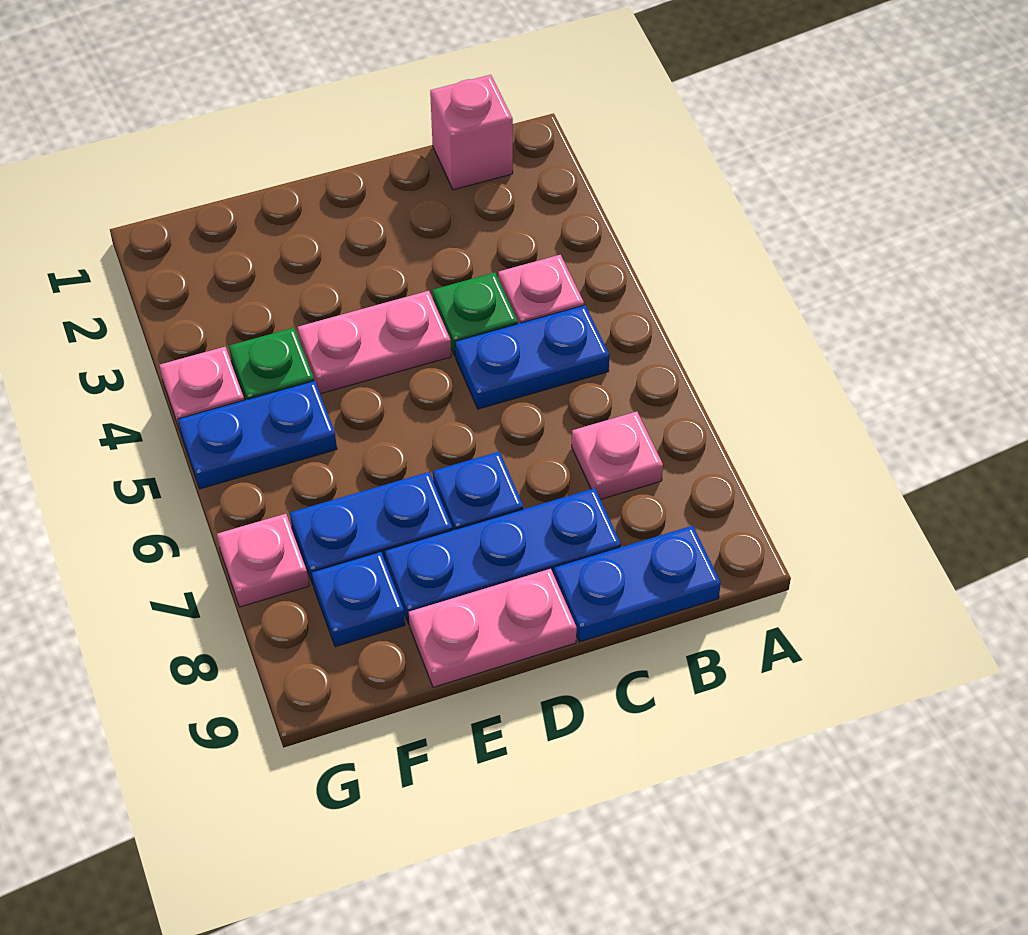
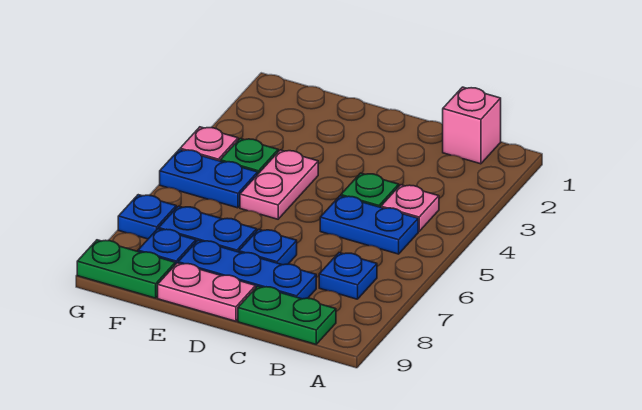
pink plate B7 level 1 -> blue plate B7 level 1
blue plate B9:C9 level 1 -> green plate B9:C9 level 1
pink plate D4:E4 level 1 -> pink plate E4:E5 level 1
none -> green plate F9:G9 level 1
pink plate G7 level 1 -> blue plate G7 level 1

